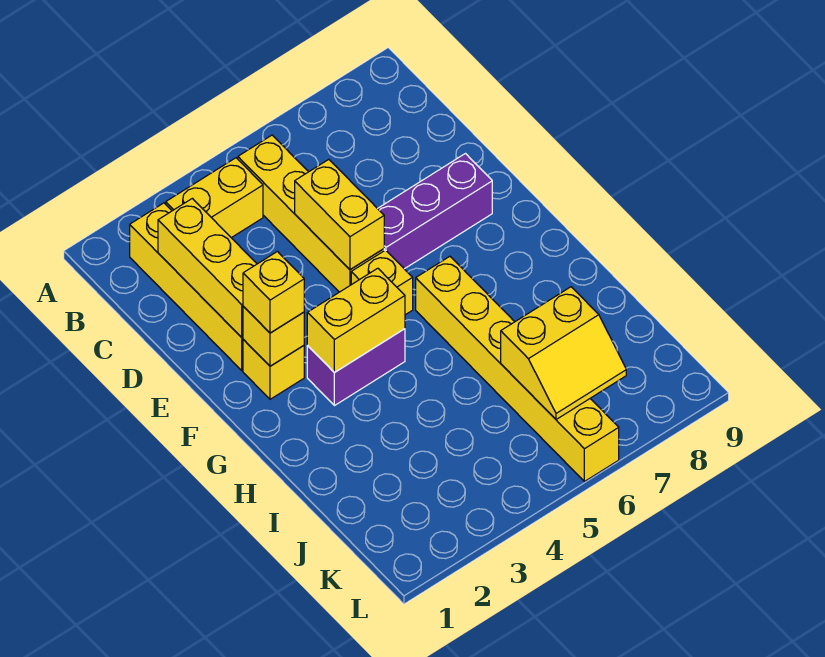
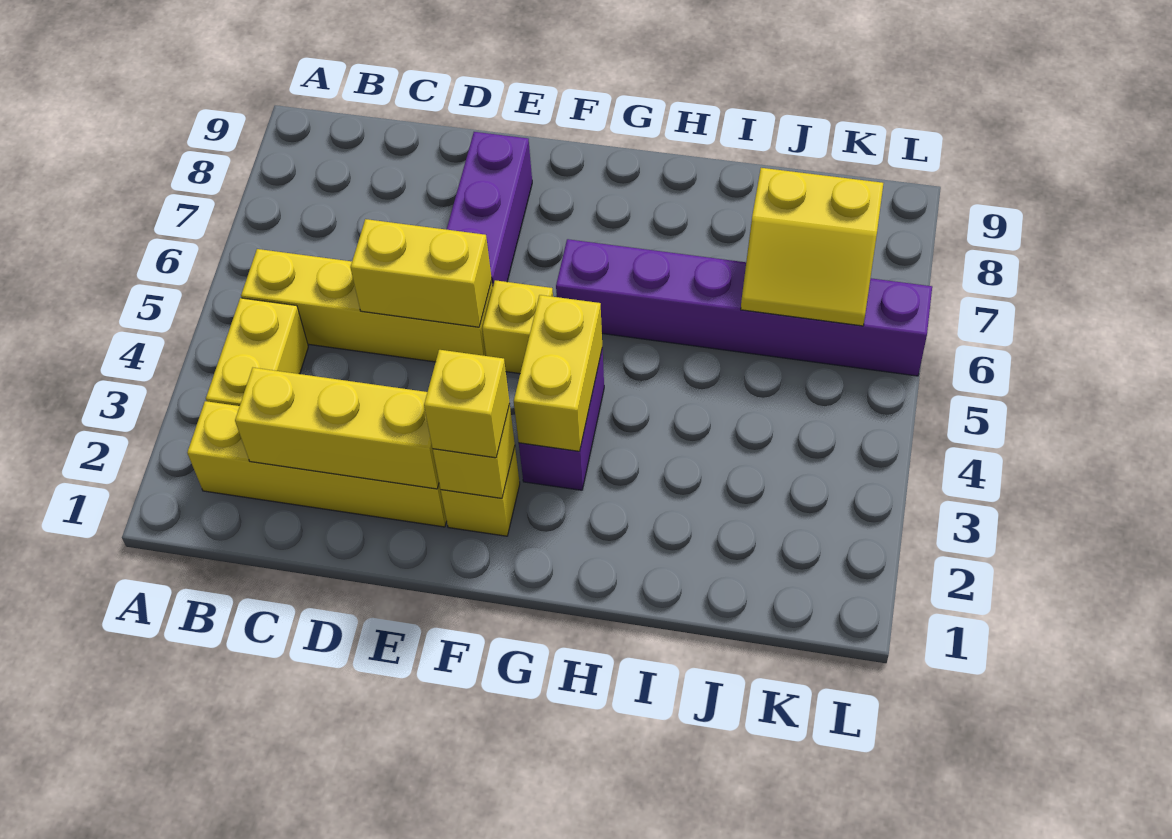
yellow brick G6:L6 level 1 -> purple brick G6:L6 level 1
yellow slope J6:K7 level 2 top J -> yellow slope J6:K7 level 2 top 7

